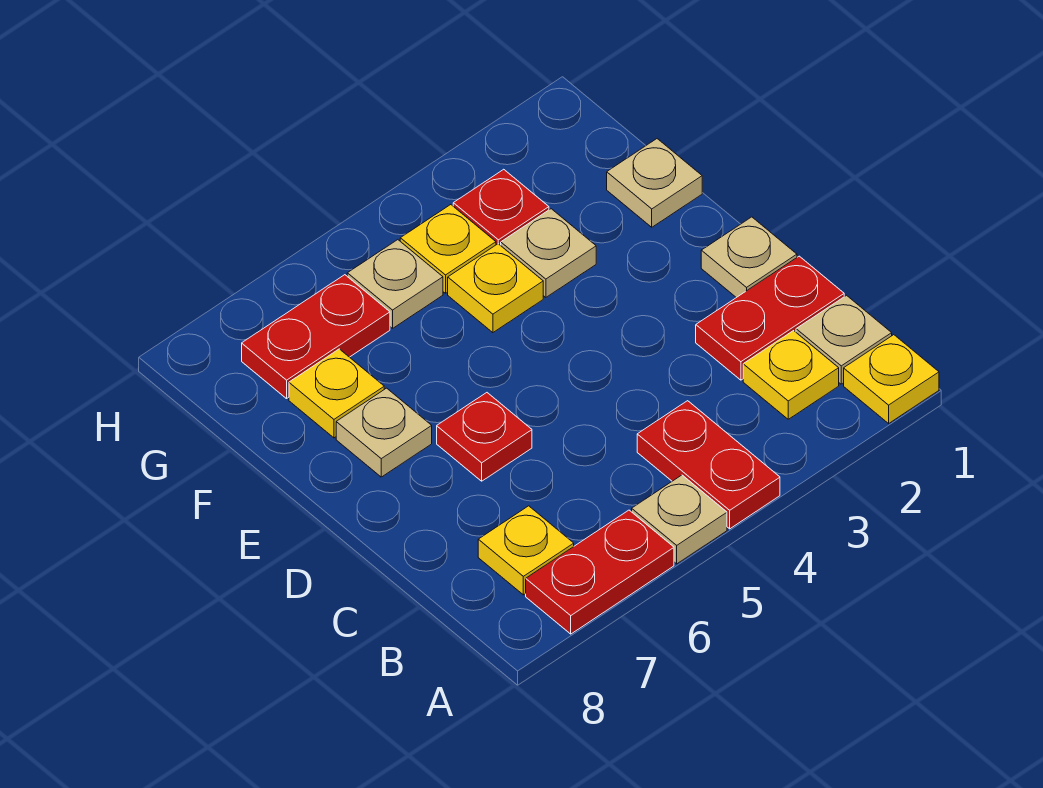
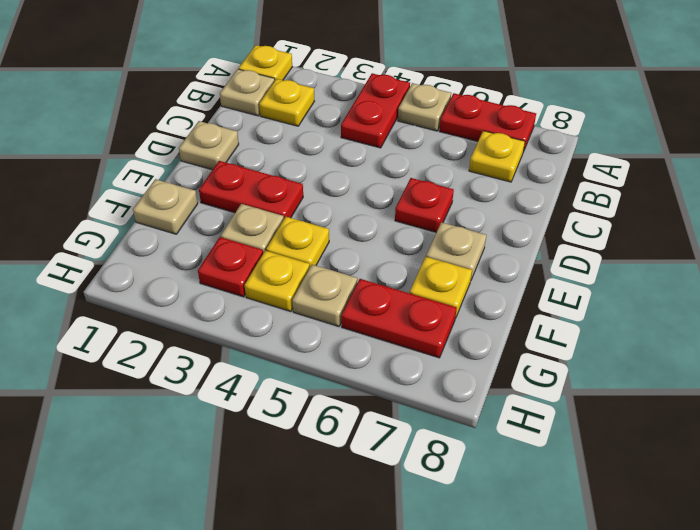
red plate C1:C2 level 1 -> red plate E2:E3 level 1

